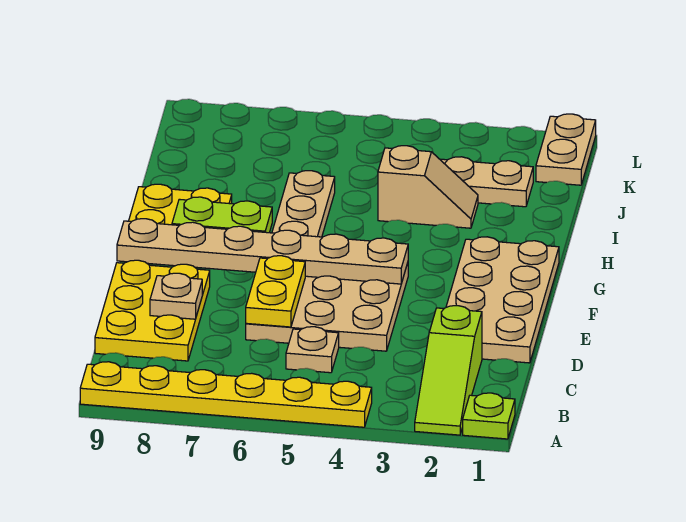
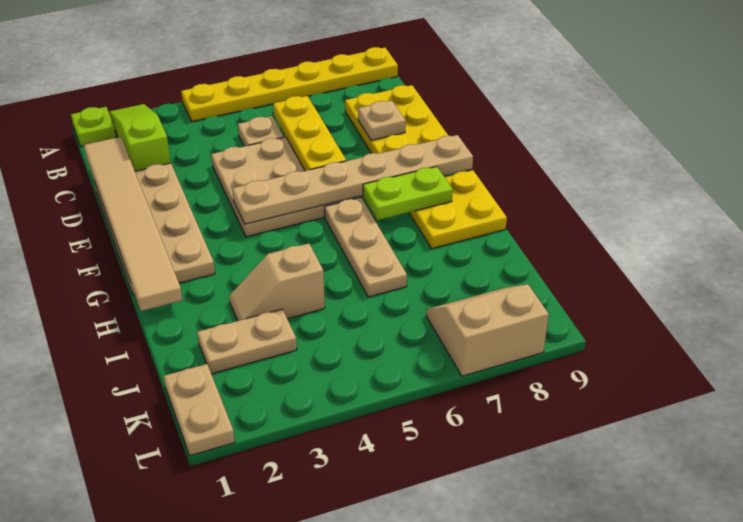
none -> tan tile C1:H1 level 2
yellow plate D6:E6 level 2 -> yellow plate C6:E6 level 2
none -> tan slope K7:L8 level 1 top L

